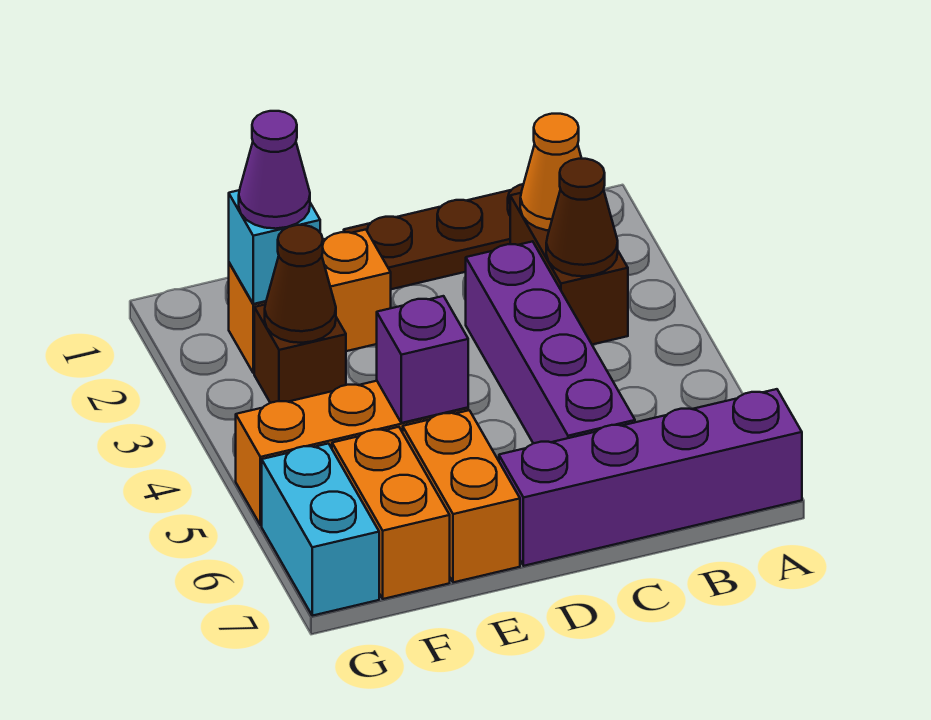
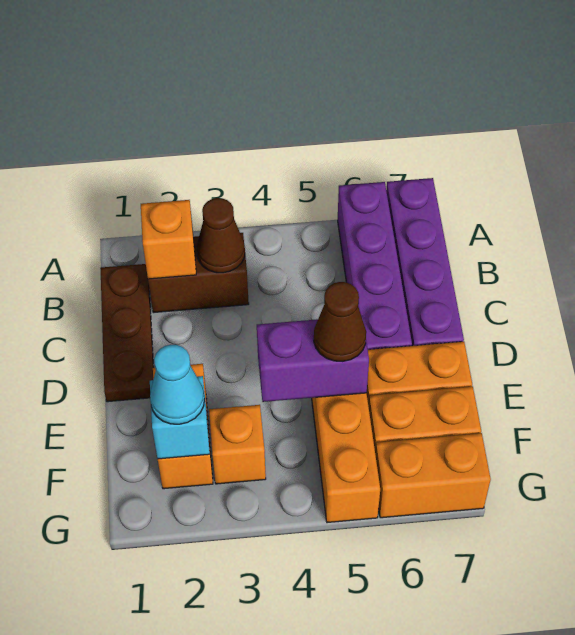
orange cone B2 level 2 -> orange brick B2 level 2
purple brick C3:C6 level 1 -> purple brick A6:D6 level 1
purple brick E5 level 2 -> purple brick E4:E5 level 2
purple cone F2 level 3 -> cyan cone F2 level 3
brown brick F3 level 1 -> orange brick F3 level 1
brown cone F3 level 2 -> brown cone E5 level 3
cyan brick G6:G7 level 1 -> orange brick G6:G7 level 1

